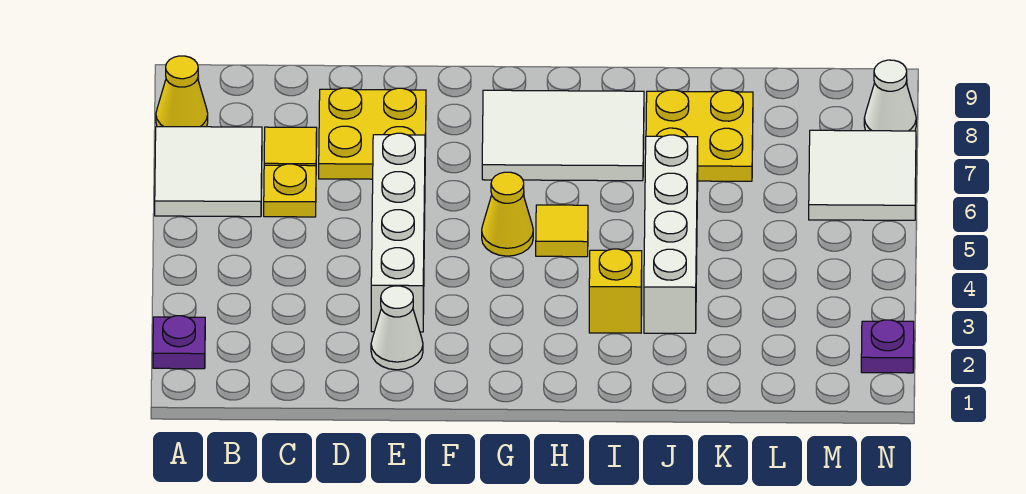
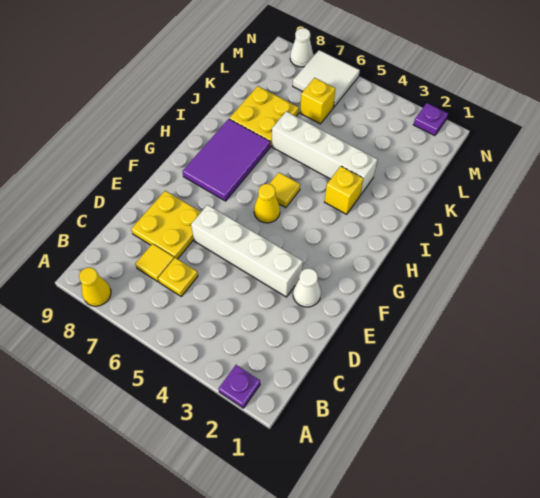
white tile A6:B7 level 1 -> none
white tile G7:I8 level 1 -> purple tile G7:I8 level 1
none -> yellow brick L6 level 1

